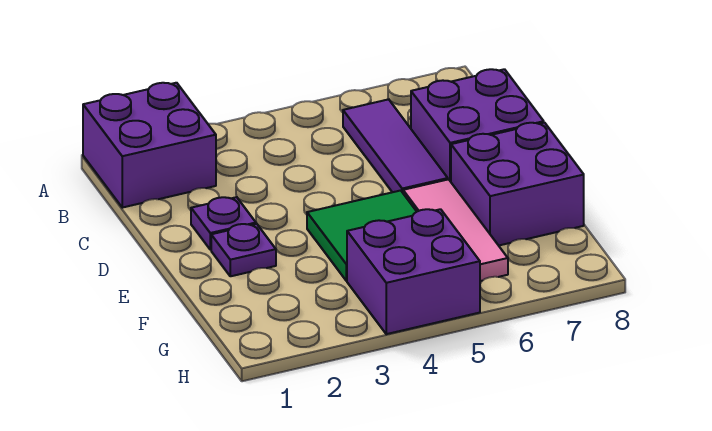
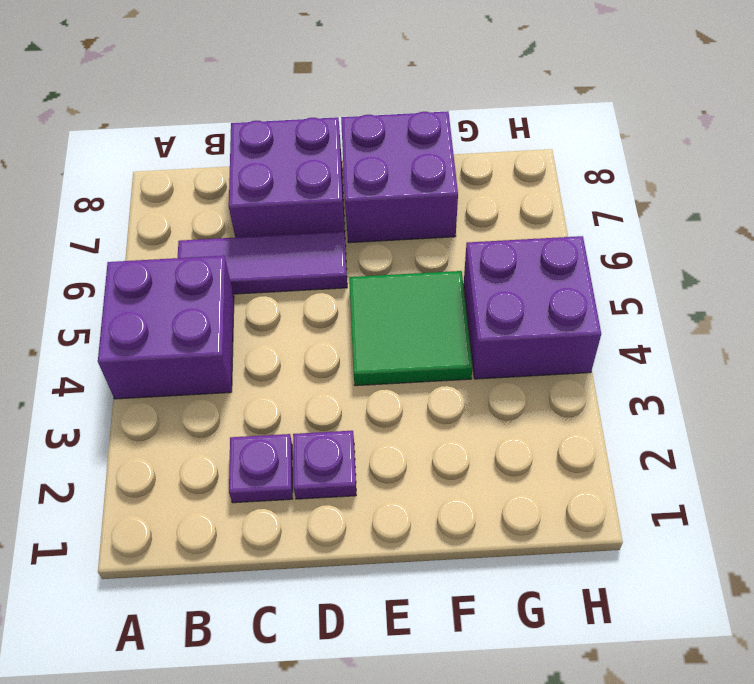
purple brick A1:B2 level 1 -> purple brick A4:B5 level 1
purple plate E2 level 1 -> purple plate C2 level 1
pink tile E6:G6 level 1 -> none

